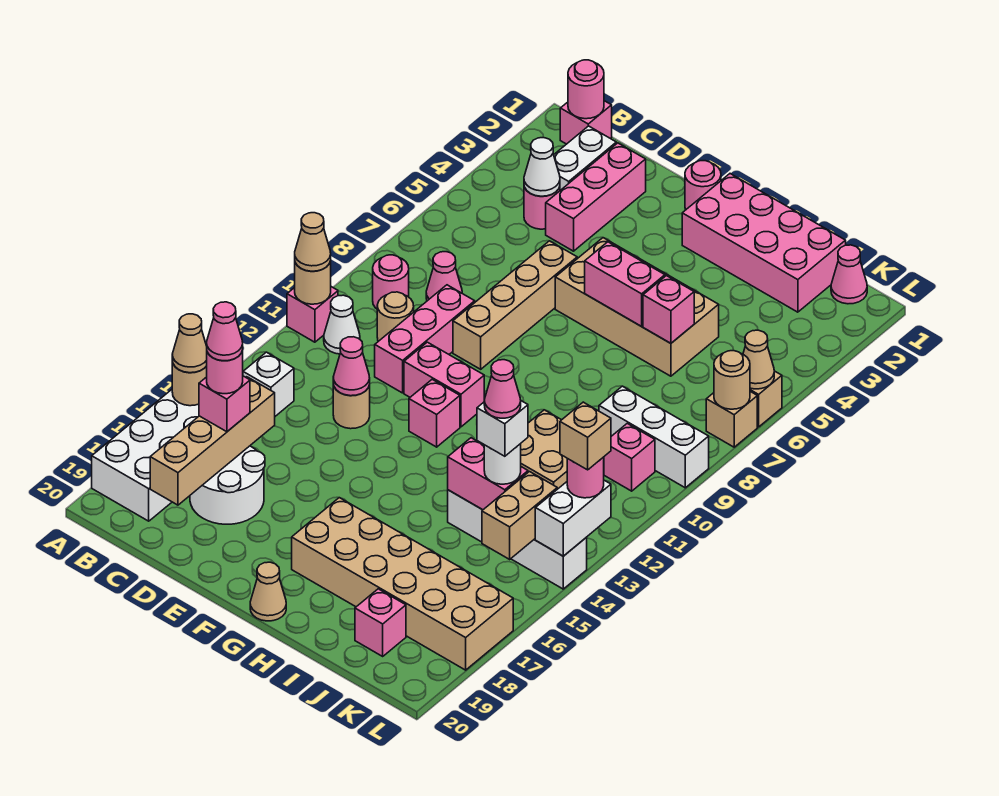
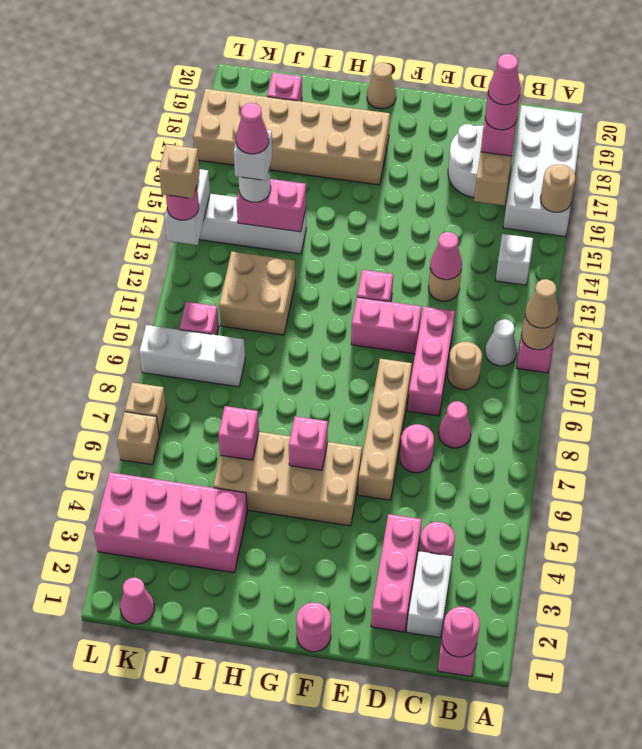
tan cone A16 level 3 -> none
pink round brick B9 level 1 -> pink round brick D7 level 1
white cone C4 level 2 -> none
pink brick G1:J2 level 1 -> pink brick I3:L4 level 1
pink brick G6:H6 level 2 -> pink brick G6 level 2
tan brick K14:K15 level 2 -> none
tan cone L6 level 2 -> none
tan round brick L7 level 2 -> none

